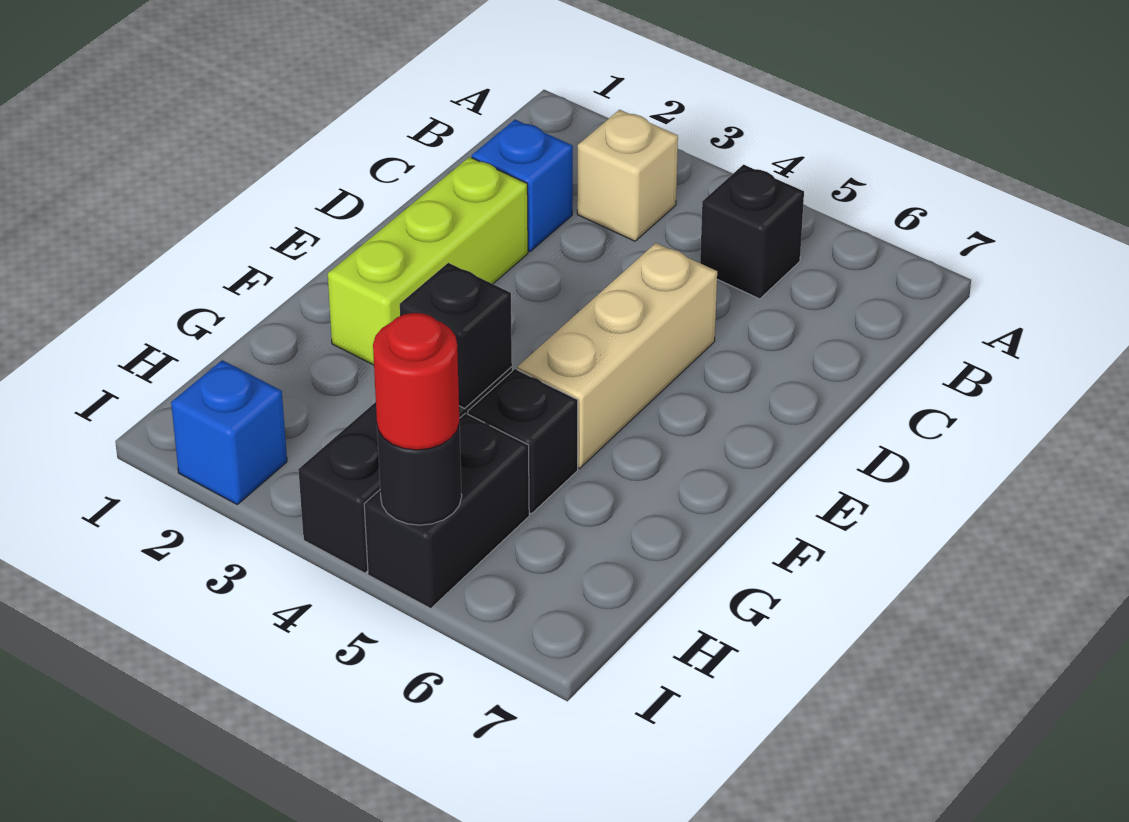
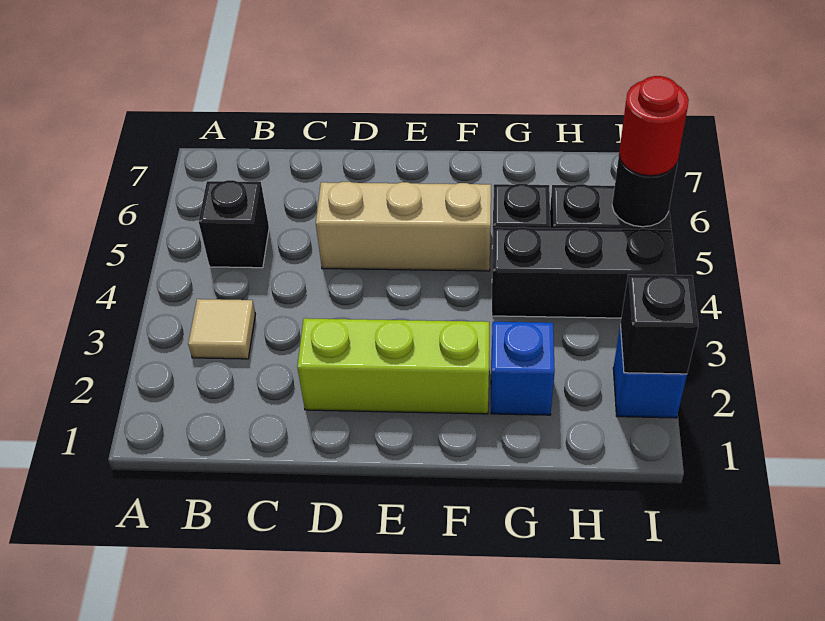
tan brick B3 level 1 -> tan tile B3 level 1
blue brick C2 level 1 -> blue brick G2 level 1
black brick G4 level 2 -> black brick I2 level 2

